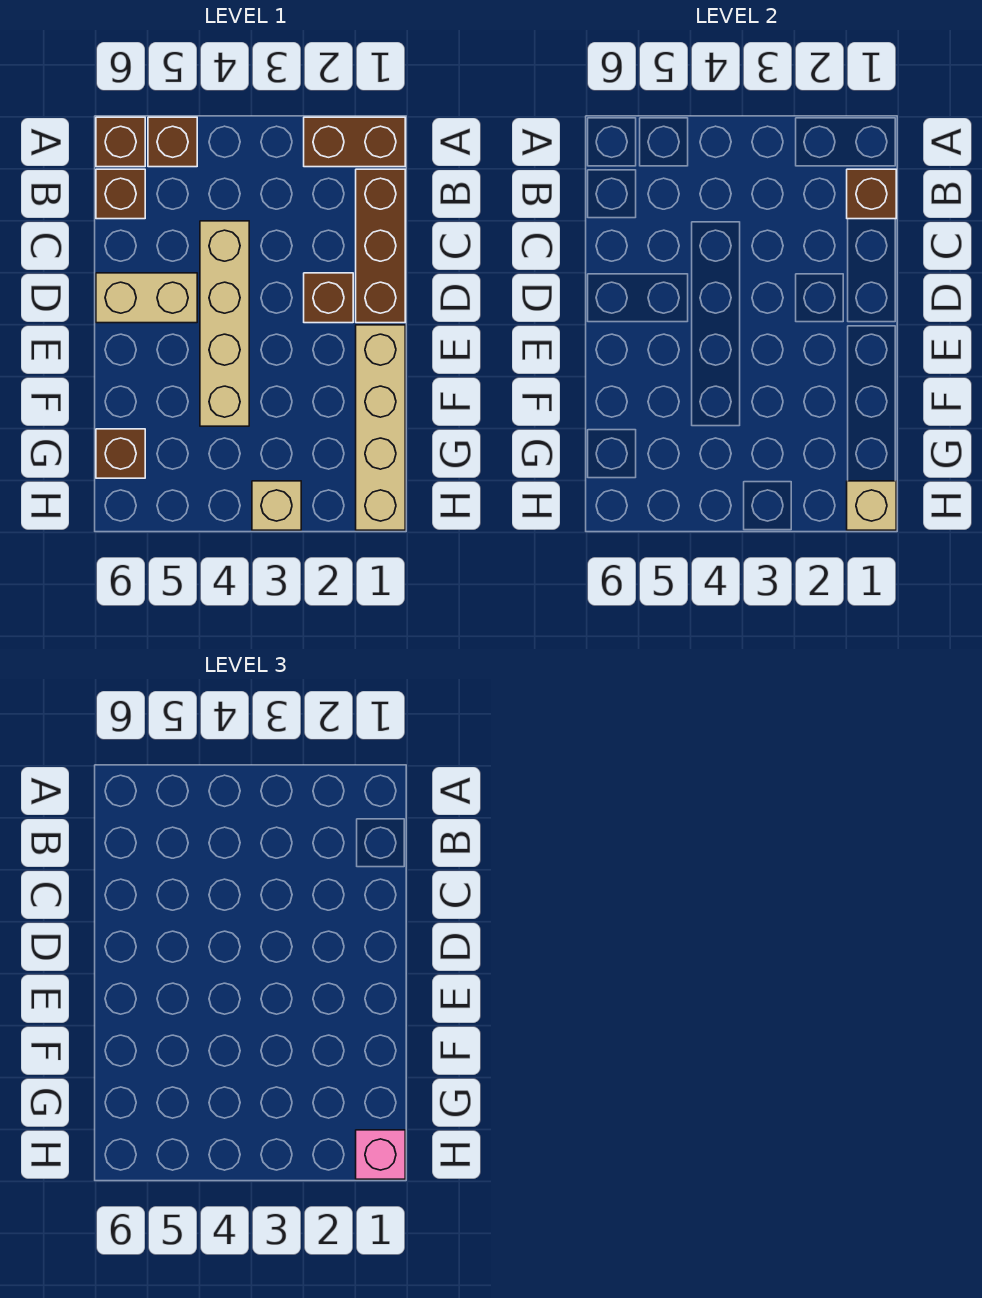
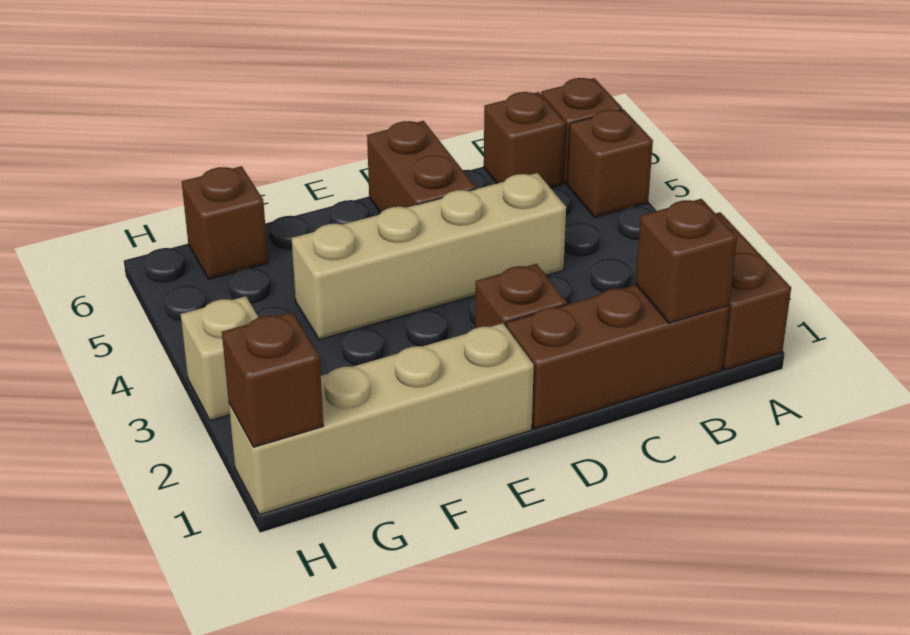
tan brick D5:D6 level 1 -> brown brick D5:D6 level 1
tan brick H1 level 2 -> brown brick H1 level 2
pink brick H1 level 3 -> none

